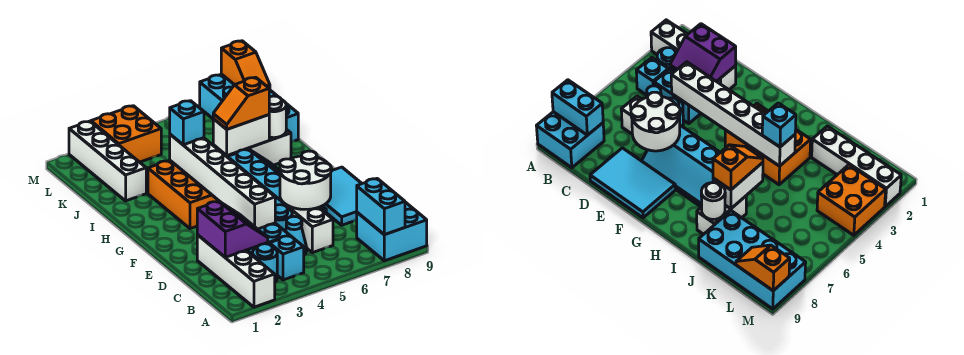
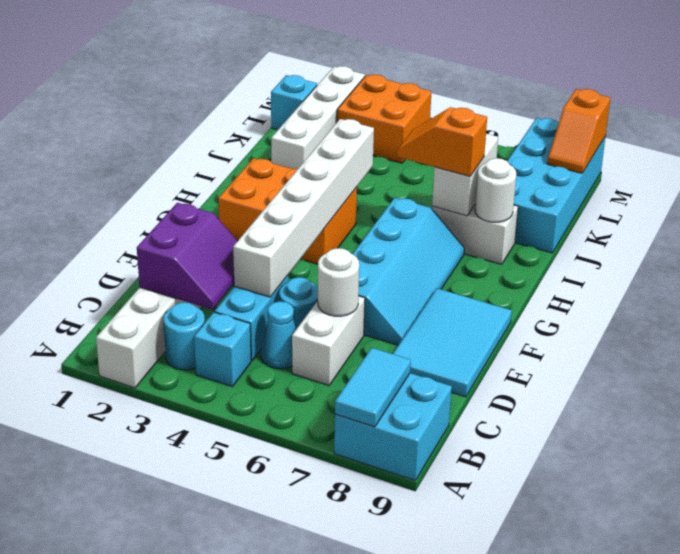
cyan brick A8:B8 level 2 -> cyan tile A8:B8 level 2
white round brick D6:E7 level 2 -> white round brick D6 level 2
orange brick G3:I4 level 1 -> orange brick G2:H4 level 1
cyan brick I4 level 3 -> cyan brick L1 level 1
white brick I6:I7 level 2 -> white brick I7:J7 level 2

